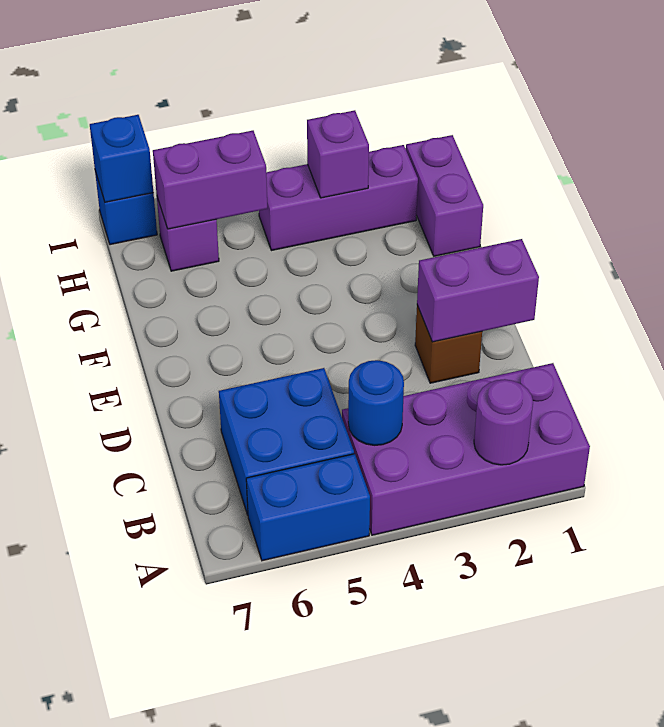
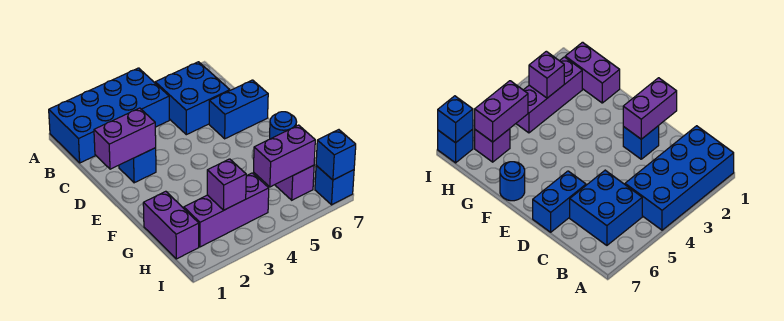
purple brick A1:B4 level 1 -> blue brick A1:B4 level 1
purple round brick A2 level 2 -> none
blue brick A5:A6 level 1 -> blue brick D6:D7 level 1
blue round brick B4 level 2 -> blue round brick F7 level 1
brown brick D2 level 1 -> blue brick D2 level 1

